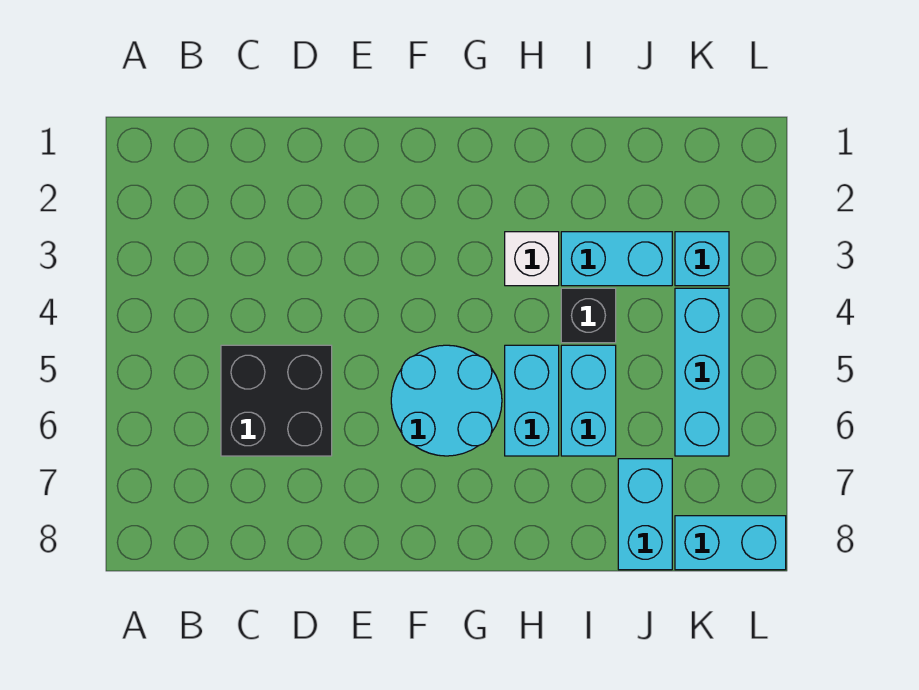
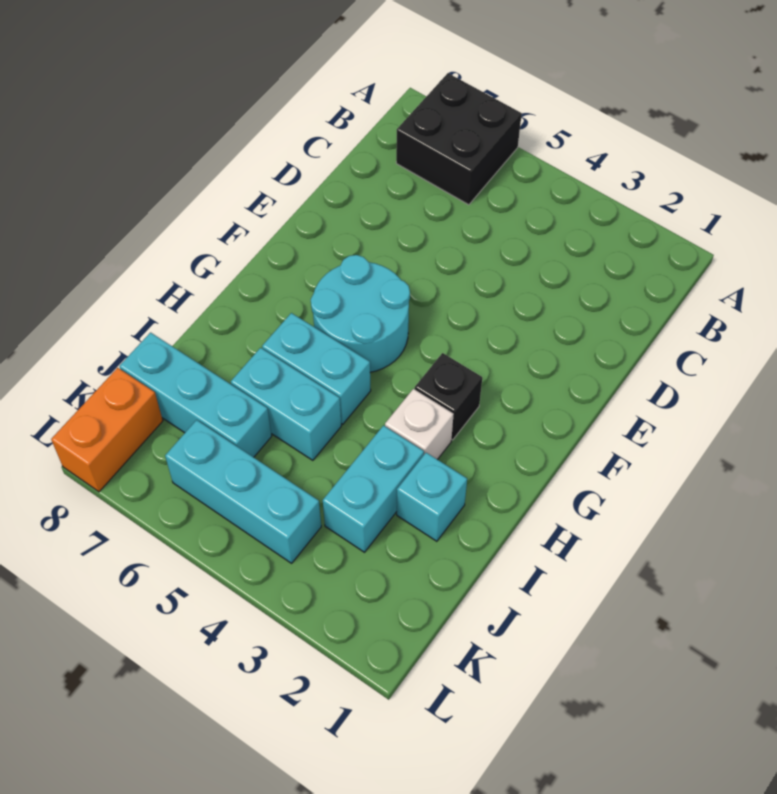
black brick C5:D6 level 1 -> black brick A6:B7 level 1
black brick I4 level 1 -> black brick G3 level 1
cyan brick J7:J8 level 1 -> cyan brick J6:J8 level 1
cyan brick K3 level 1 -> cyan brick I2 level 1
cyan brick K8:L8 level 1 -> orange brick K8:L8 level 1

